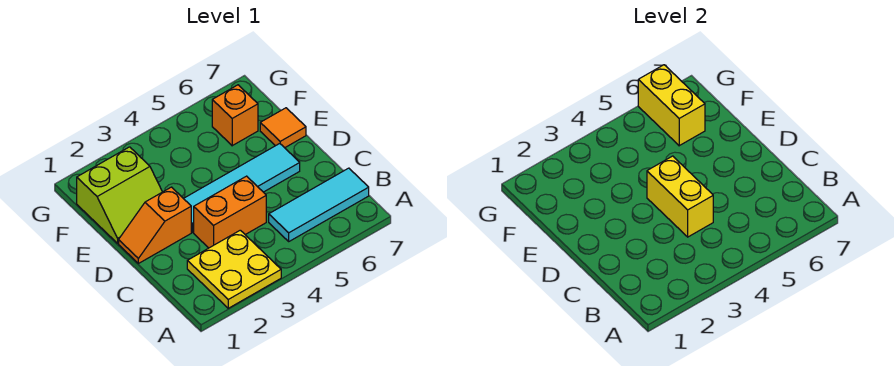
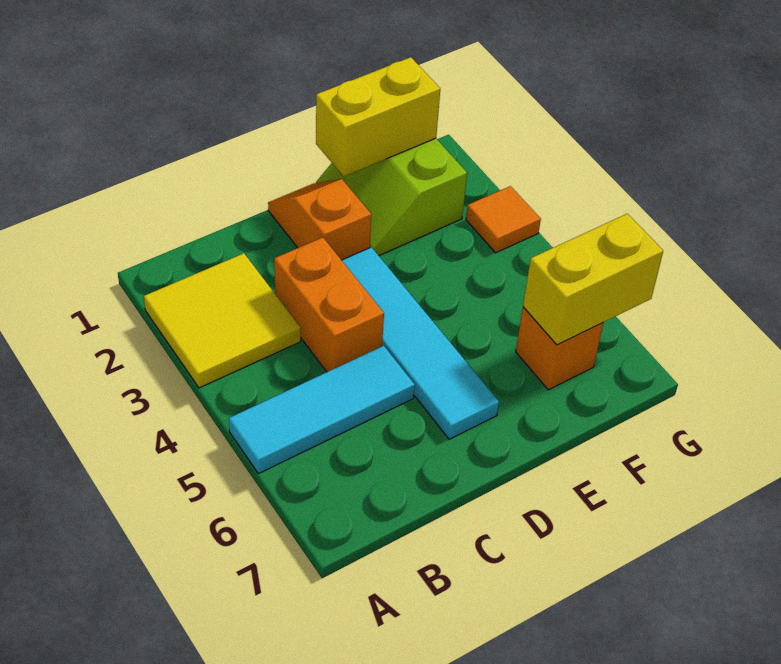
yellow plate A2:B3 level 1 -> yellow tile A2:B3 level 1
cyan tile B5:B7 level 1 -> cyan tile A5:C5 level 1
yellow brick C4:D4 level 2 -> yellow brick E1:F1 level 2
orange tile E7 level 1 -> orange tile G3 level 1

